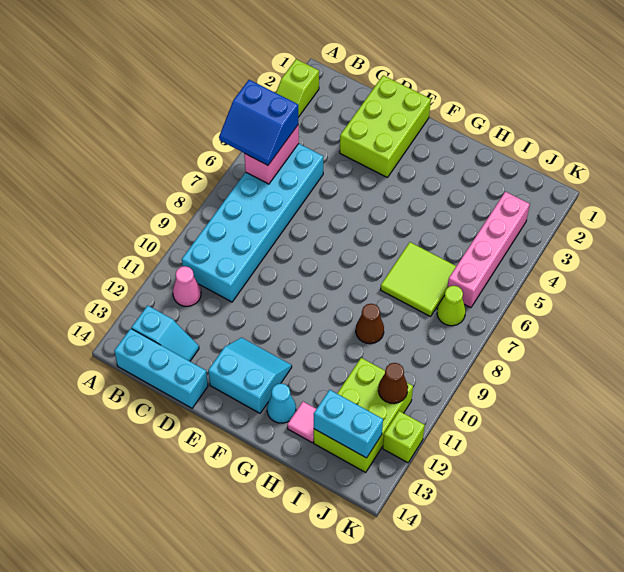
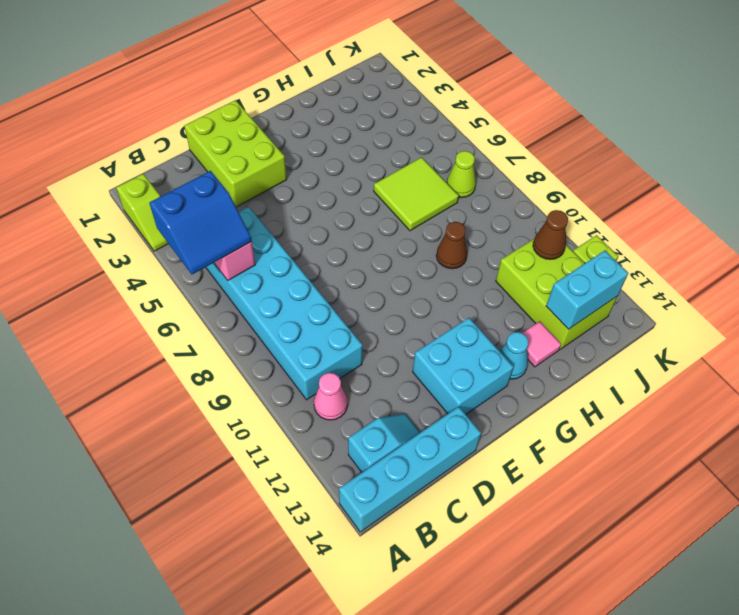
cyan brick B14:D14 level 1 -> cyan brick A14:D14 level 1
cyan slope E12:F13 level 1 top 13 -> cyan brick E12:F13 level 1
pink brick J3:J6 level 1 -> none

